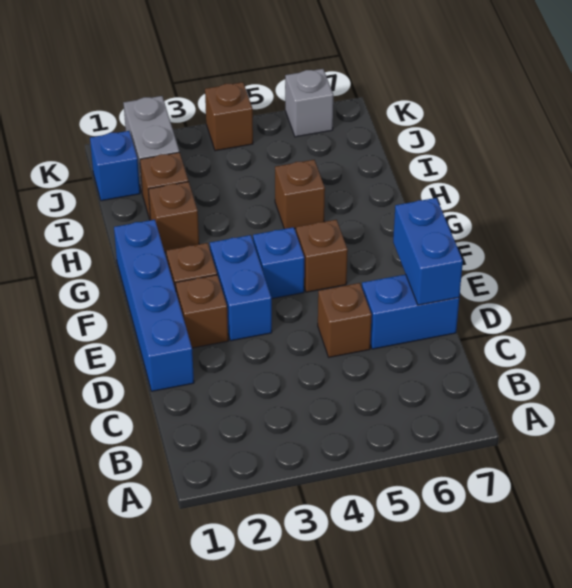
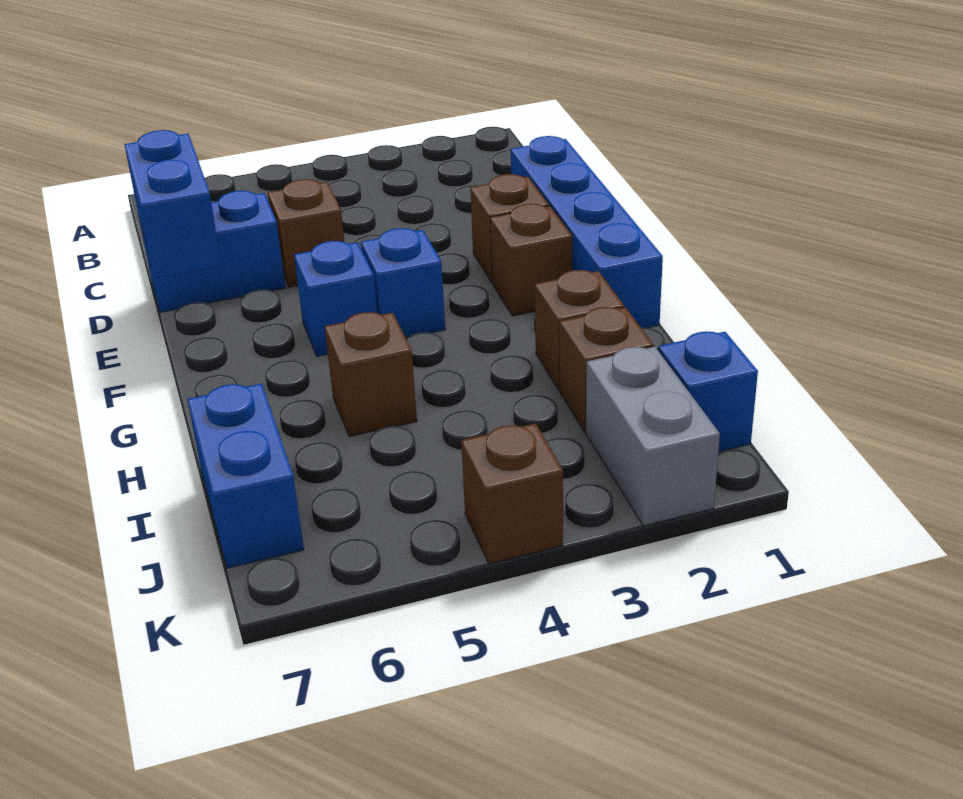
blue brick E3:F3 level 1 -> blue brick I7:J7 level 1
brown brick F5 level 1 -> blue brick F5 level 1
grey brick K6 level 1 -> none

